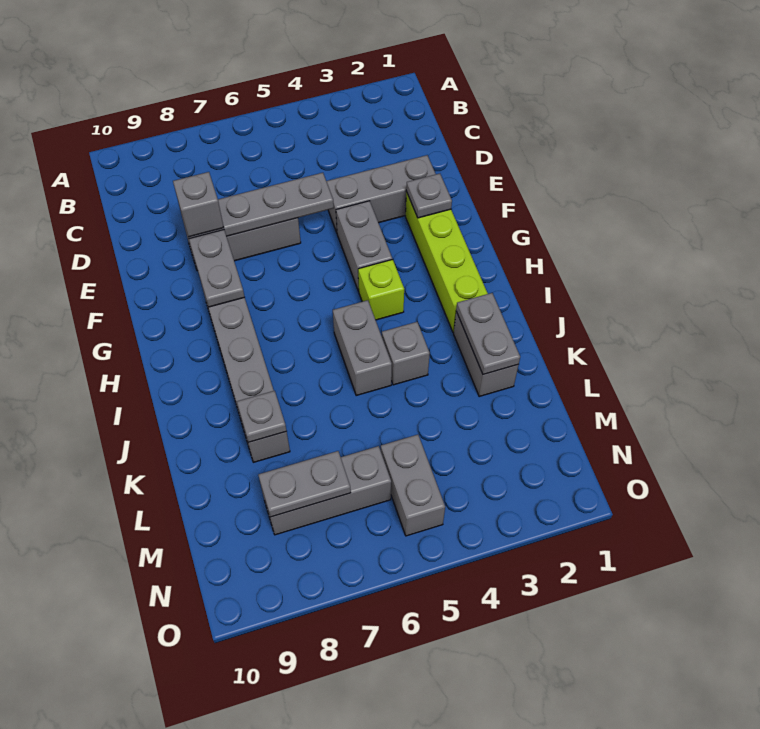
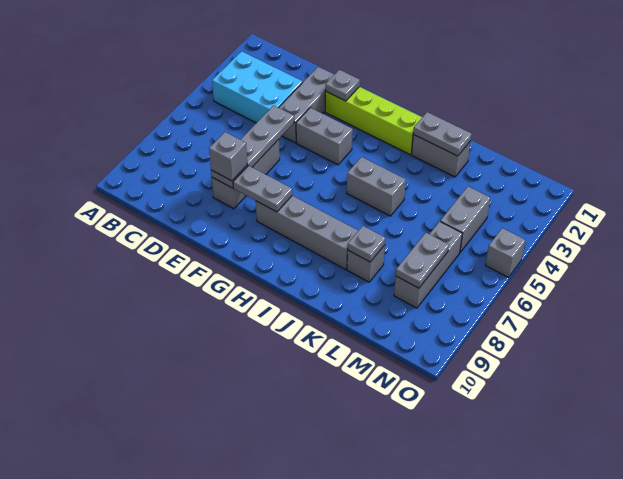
none -> cyan brick B3:D4 level 1
lime brick H4 level 1 -> none
grey brick J4 level 1 -> grey brick O5 level 1
grey brick M5:N5 level 1 -> grey brick M4:M5 level 1

